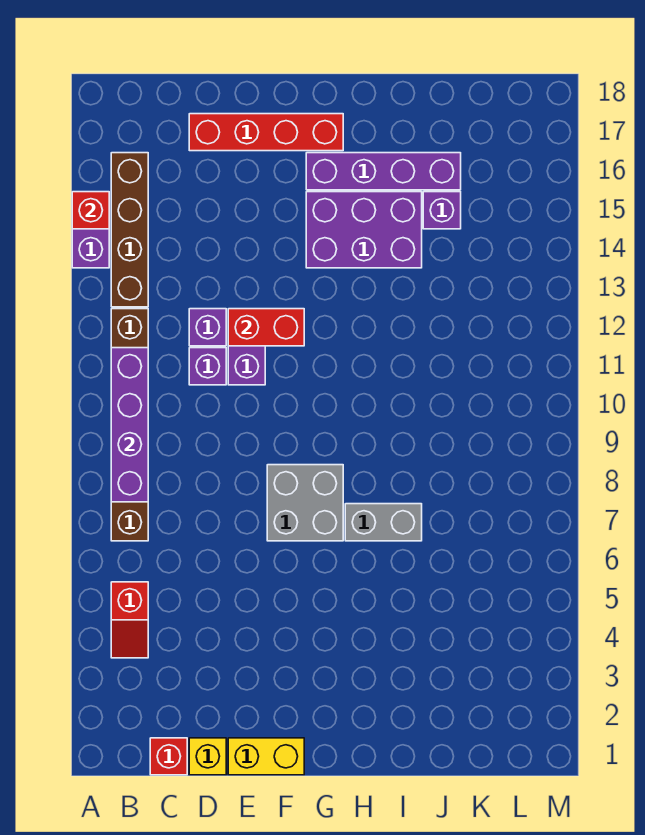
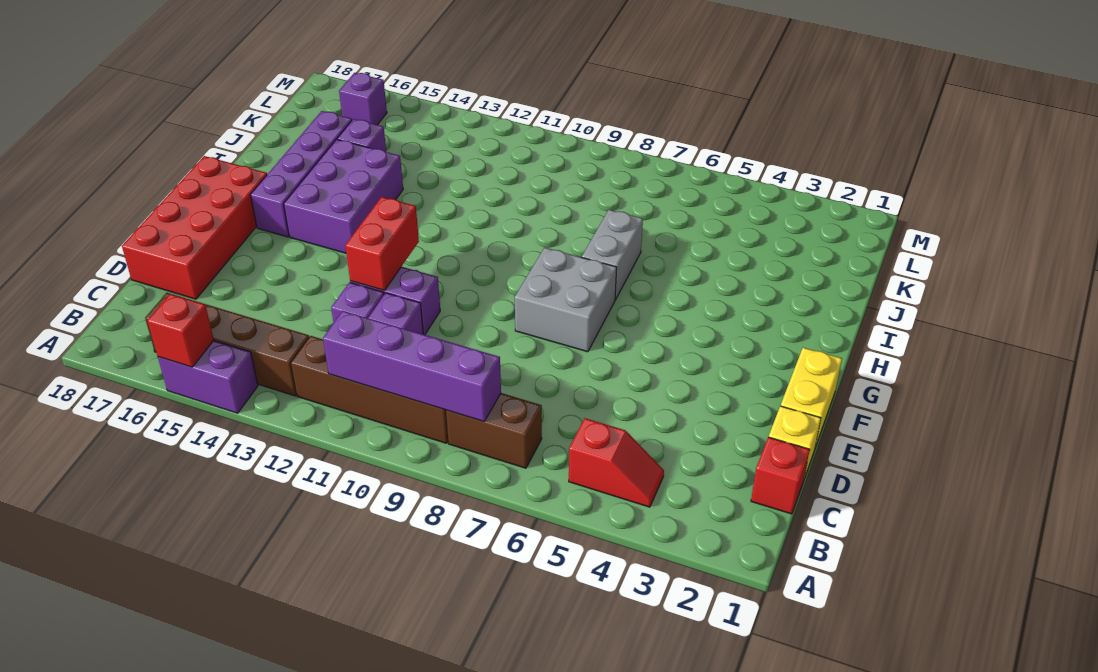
red brick D17:G17 level 1 -> red brick D17:G18 level 1
none -> purple brick L16 level 1

